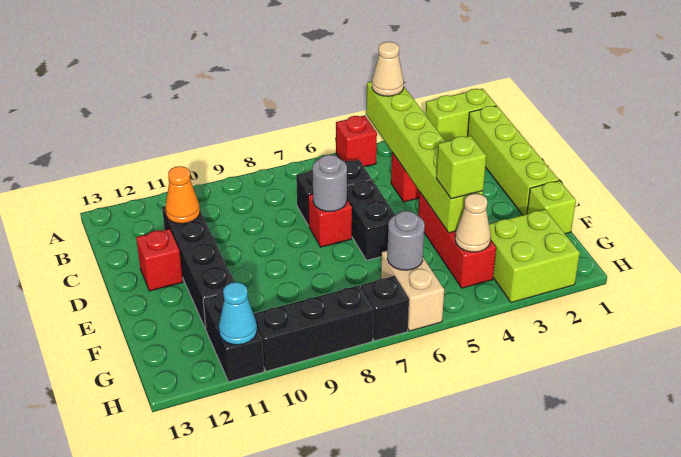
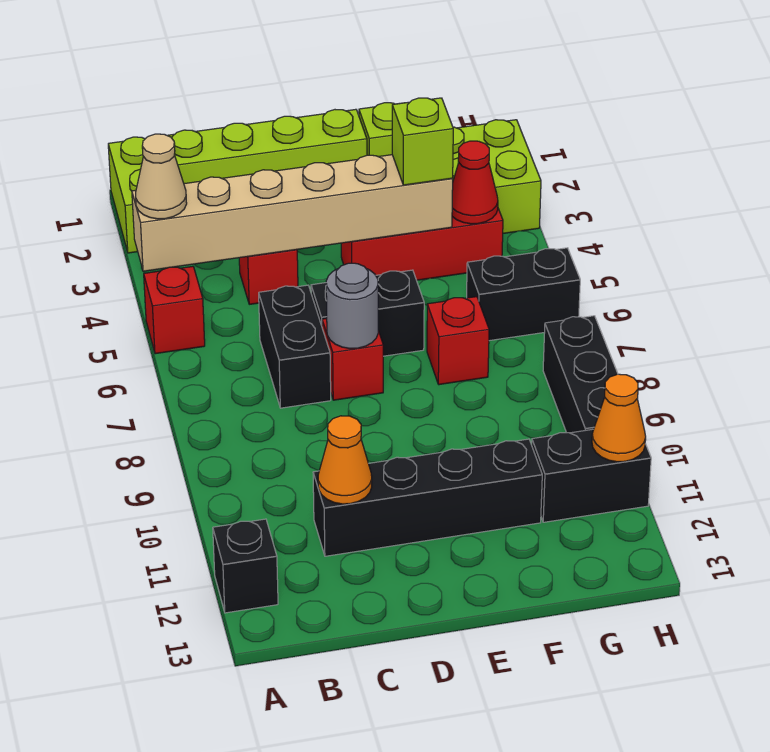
lime brick A4:F4 level 2 -> tan brick A4:F4 level 2
red brick D12 level 1 -> red brick F7 level 1
tan cone G4 level 2 -> red cone G4 level 2
tan brick G6:H6 level 1 -> black brick G6:H6 level 1
grey round brick G6 level 2 -> none
black brick H7 level 1 -> black brick A12 level 1
cyan cone H11 level 2 -> orange cone H11 level 2

